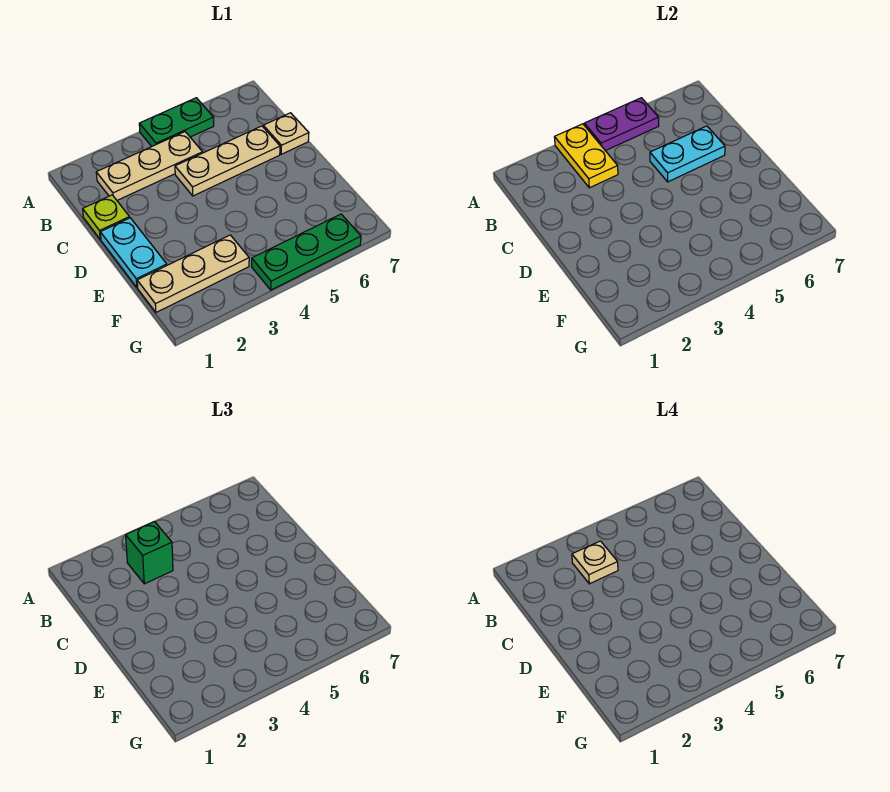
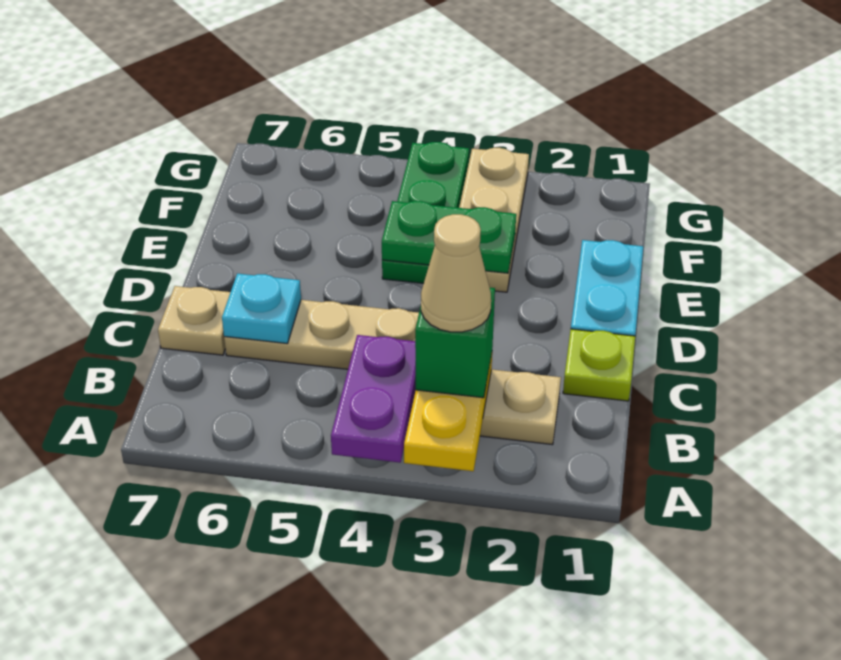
green plate A4:A5 level 1 -> green plate E3:E4 level 2
purple plate A4:A5 level 2 -> purple plate A4:B4 level 2
tan plate B3 level 4 -> tan cone B3 level 4
cyan plate C5:C6 level 2 -> cyan plate C6 level 2
tan plate F1:F3 level 1 -> tan plate E3:G3 level 1
green plate G4:G6 level 1 -> green plate E4:G4 level 1

